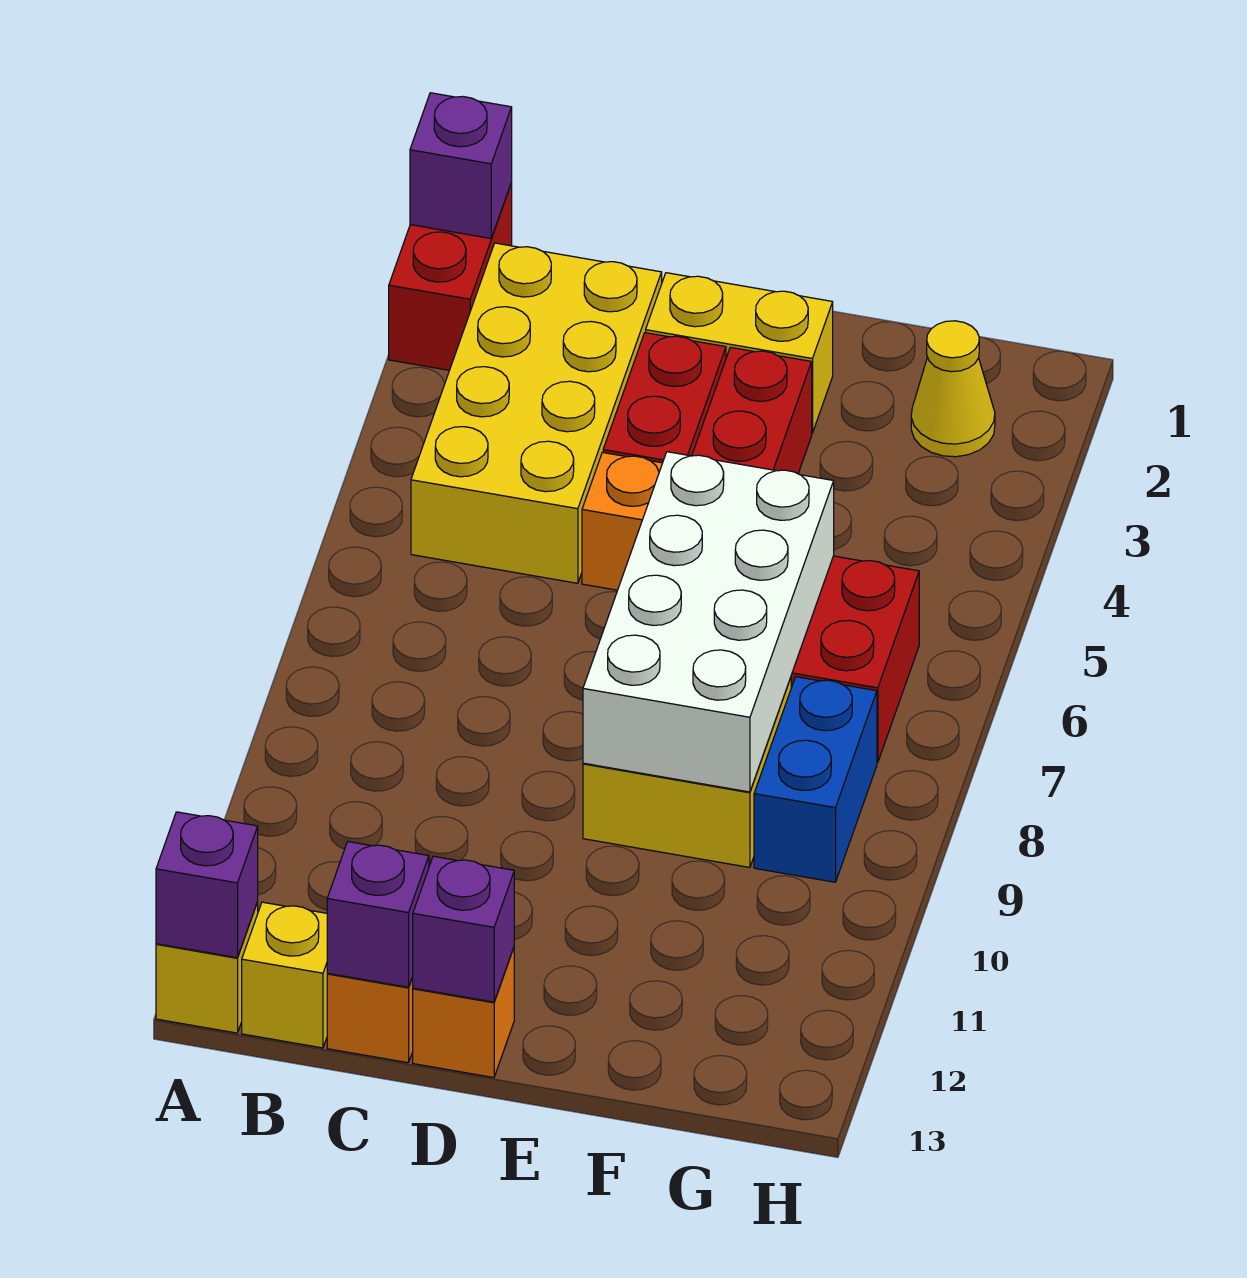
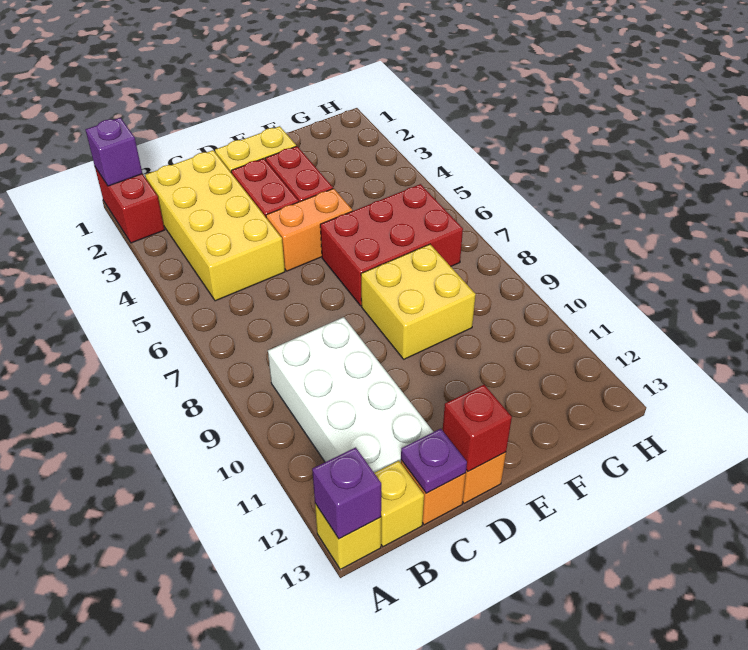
purple brick C13 level 2 -> purple plate C13 level 2
purple brick D13 level 2 -> red brick D13 level 2
white brick E6:F9 level 2 -> white brick B9:C12 level 1
yellow cone G2 level 1 -> none
blue brick G8:G9 level 1 -> none

